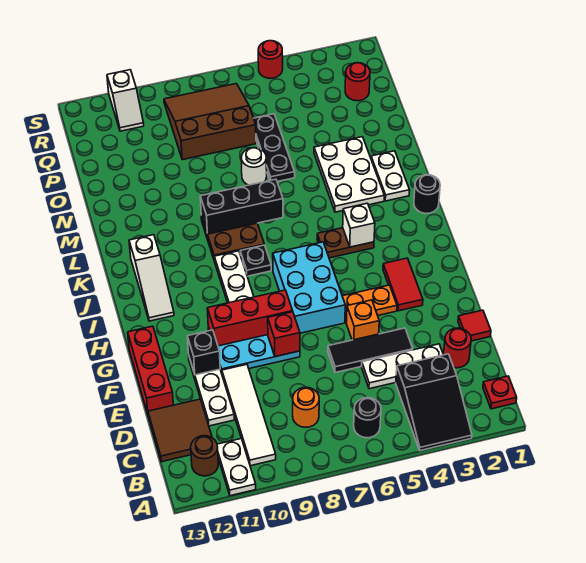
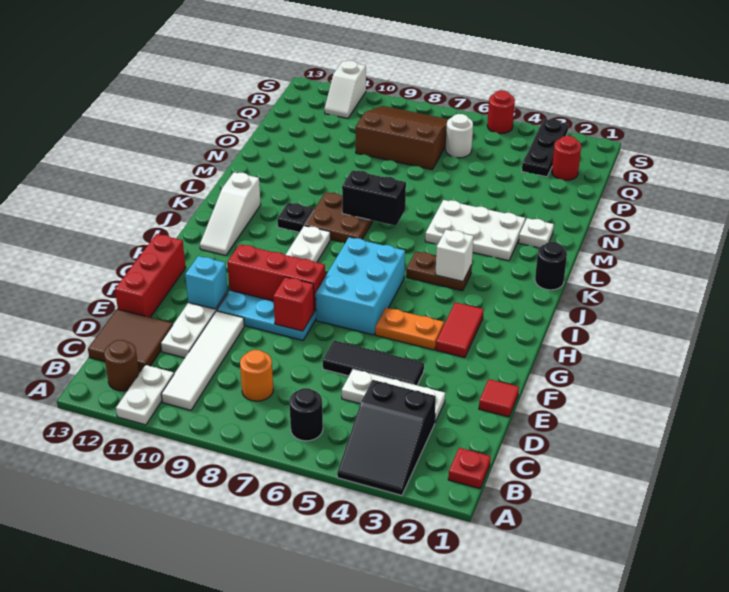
red round brick D2 level 1 -> none
orange brick F5 level 1 -> none
black brick F11 level 2 -> cyan brick F11 level 2
black plate J8 level 1 -> black plate K10 level 1
white plate L2:M2 level 1 -> white plate M2 level 1
white plate L3:N4 level 1 -> white plate L3:M5 level 1
black brick L7:L9 level 2 -> black brick L7:L8 level 2
black plate N6:P6 level 1 -> black plate Q3:S3 level 1
white round brick N7 level 1 -> white round brick Q6 level 1

